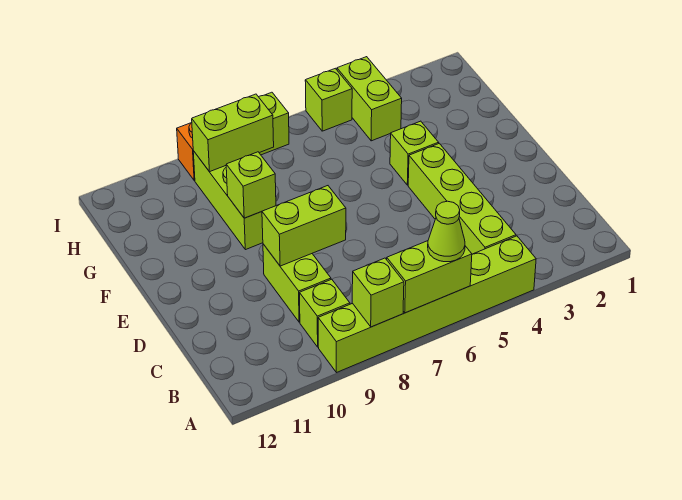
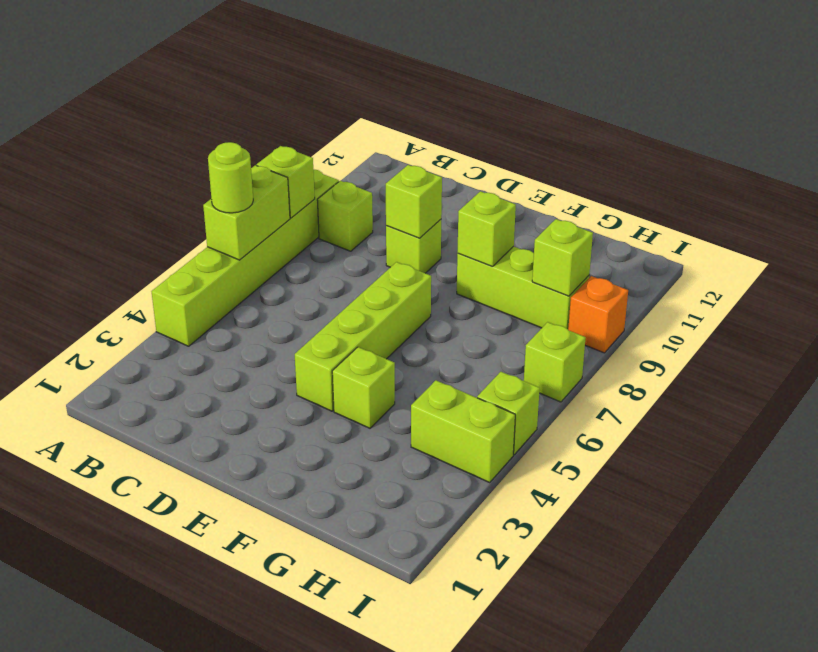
lime cone A6 level 3 -> lime round brick A6 level 3
lime brick B4:E4 level 1 -> lime brick E4:E7 level 1
lime brick C9:D9 level 1 -> lime brick D9 level 1
lime brick D8:D9 level 2 -> lime brick D9 level 2
lime brick H8:H9 level 2 -> lime brick H9 level 2

